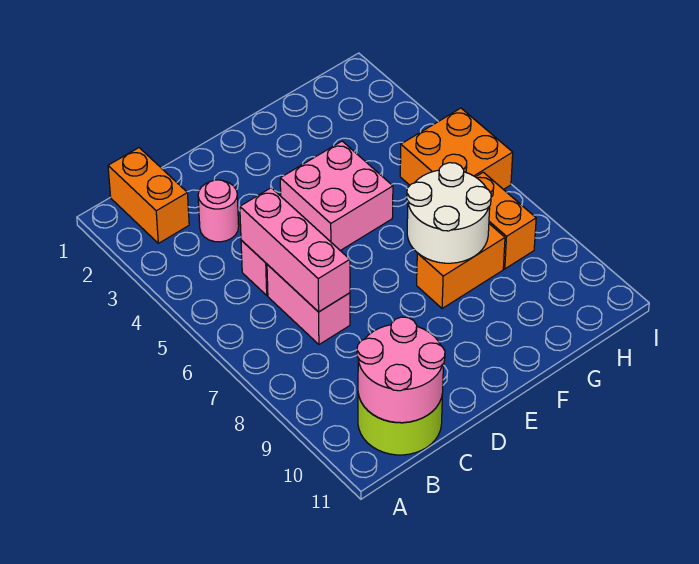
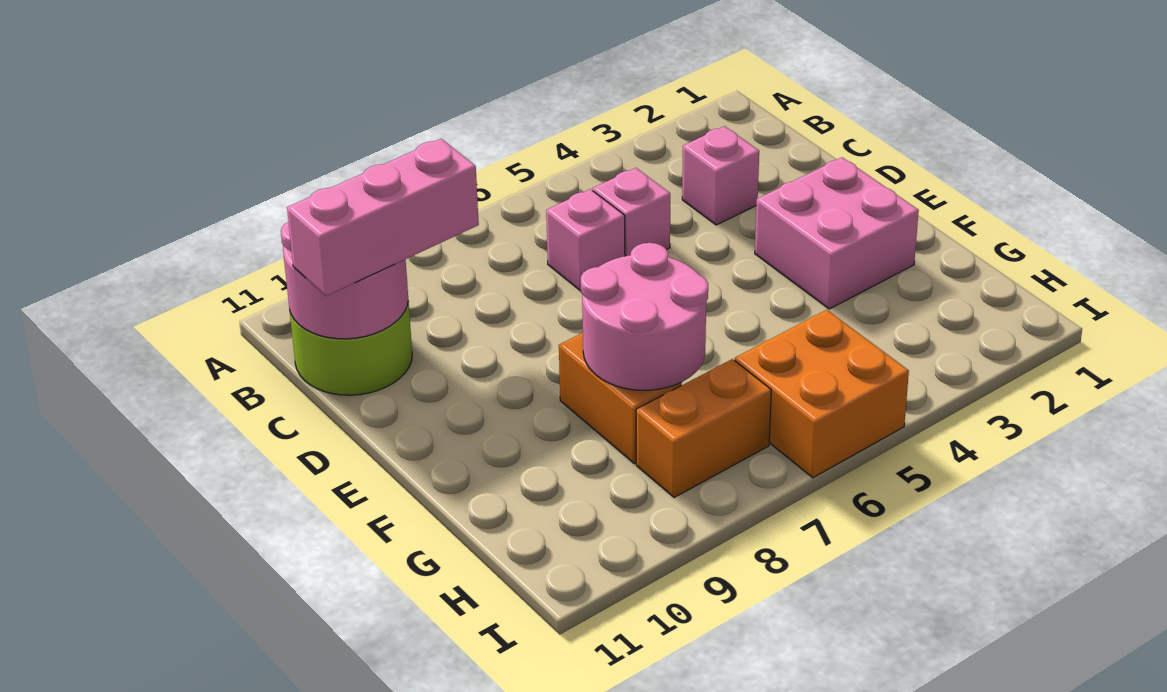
orange brick B1:B2 level 1 -> none
pink round brick C3 level 1 -> pink brick C3 level 1
pink brick C5:C7 level 2 -> pink brick C9:C11 level 3
pink brick C6:C7 level 1 -> pink brick C6 level 1
pink brick E4:F5 level 1 -> pink brick E2:F3 level 1
white round brick F7:G8 level 2 -> pink round brick F7:G8 level 2

